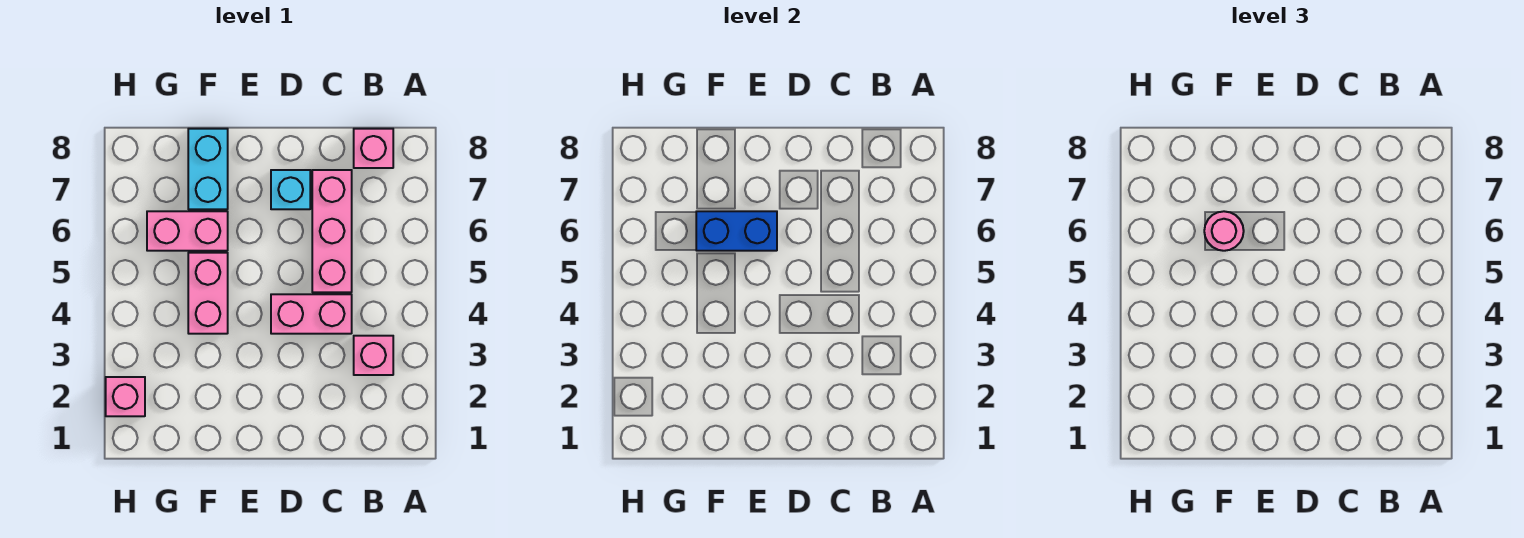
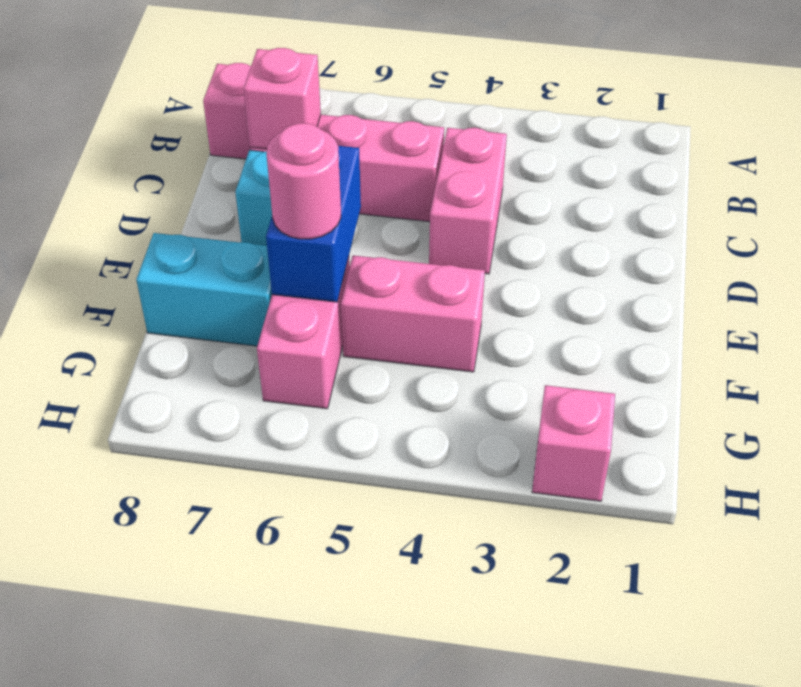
pink brick B3 level 1 -> pink brick C7 level 2

